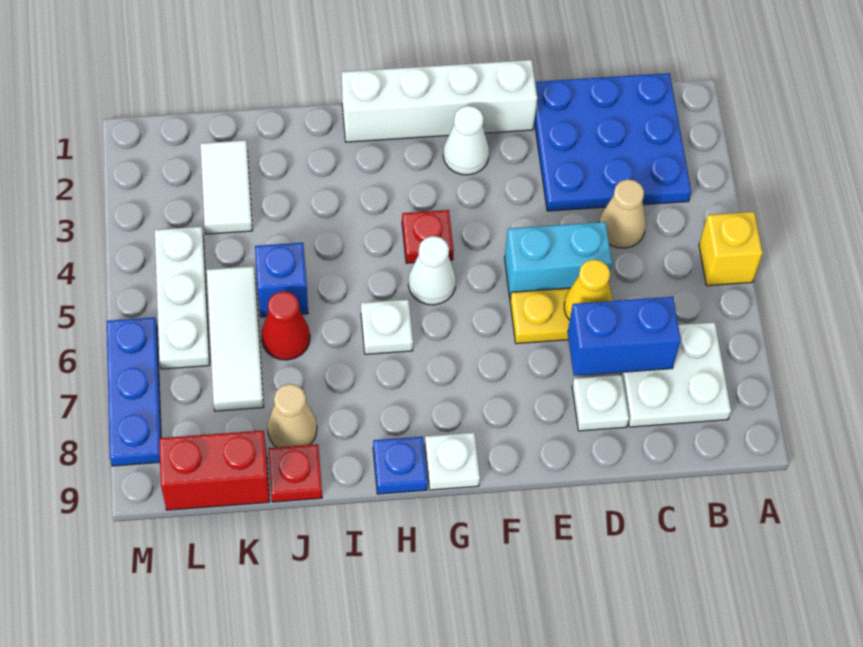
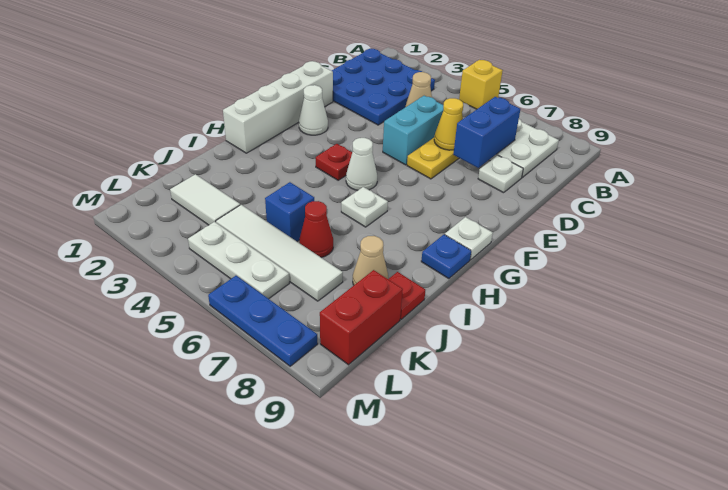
white tile K5:K7 level 1 -> white tile K4:K7 level 1

